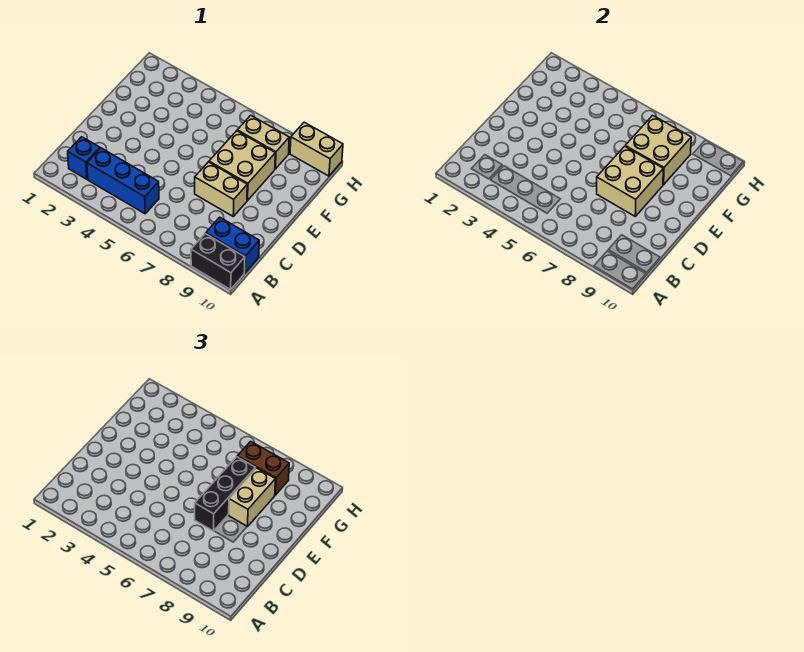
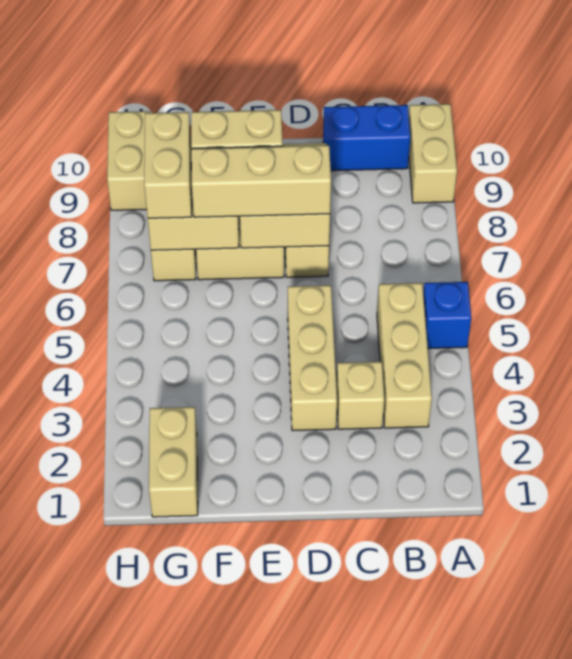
black brick A9:A10 level 1 -> tan brick A9:A10 level 1
blue brick B2 level 1 -> blue brick A5 level 1
blue brick B3:B5 level 1 -> tan brick B3:B5 level 1
blue brick B9:B10 level 1 -> blue brick B10:C10 level 1
none -> tan brick C3 level 1
none -> tan brick D3:D5 level 1
black brick D7:F7 level 3 -> tan brick D7:F7 level 3
none -> tan brick G1:G2 level 1
brown brick G7:G8 level 3 -> tan brick G7:G8 level 3

